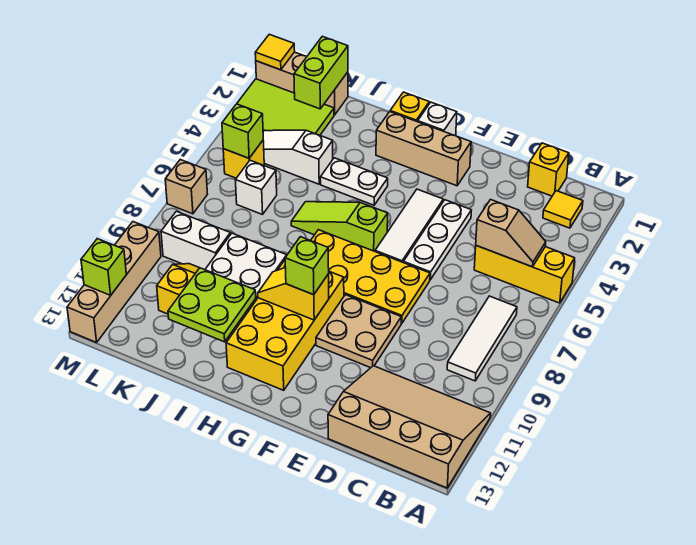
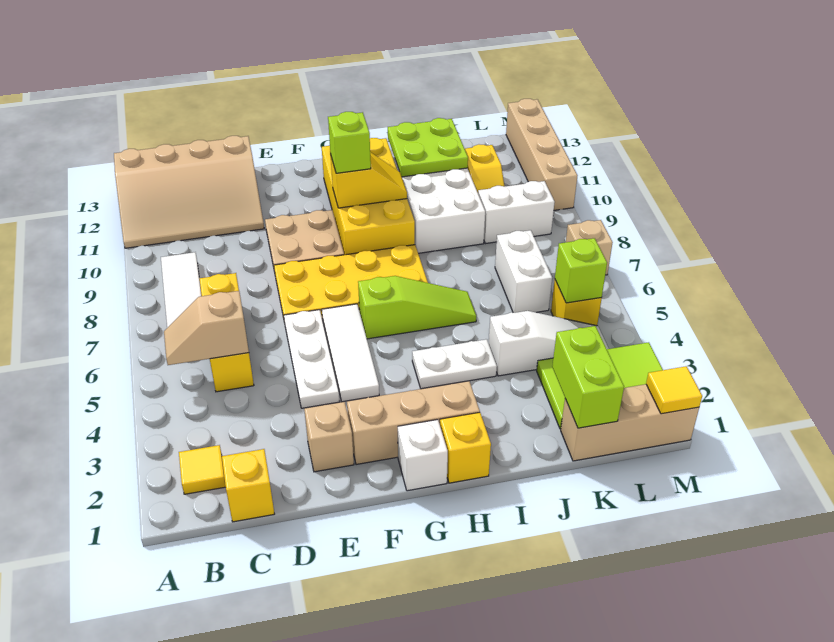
yellow brick A5:C5 level 1 -> yellow brick C5:C7 level 1
none -> tan brick E2 level 1
white brick K6 level 1 -> white brick K6:K7 level 1
lime brick M12 level 2 -> none

